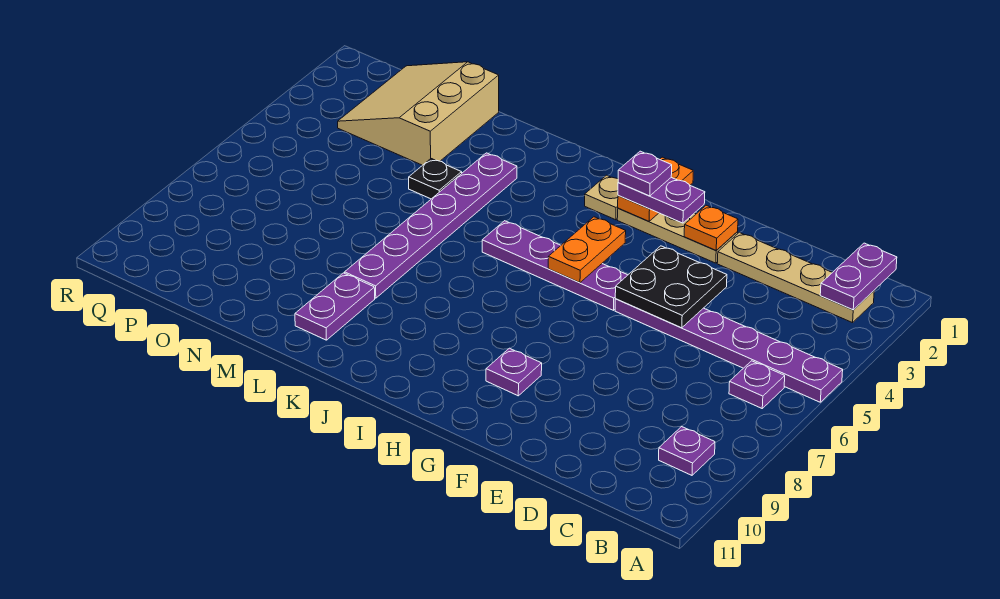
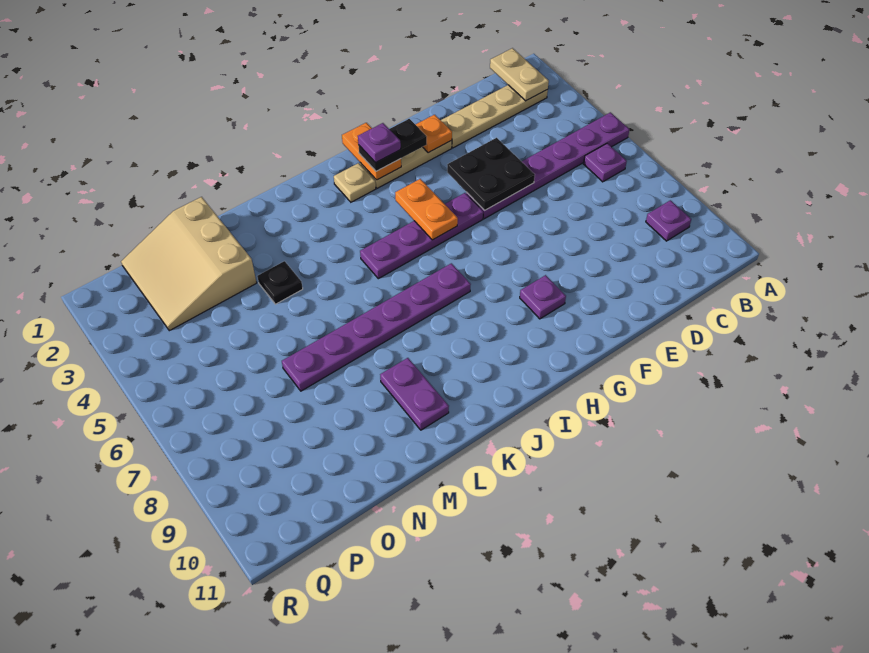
purple plate B1:B2 level 2 -> tan plate B1:B2 level 2
purple plate G2:H2 level 3 -> black plate G2:H2 level 3
purple plate L3:L8 level 1 -> purple plate I7:N7 level 1

